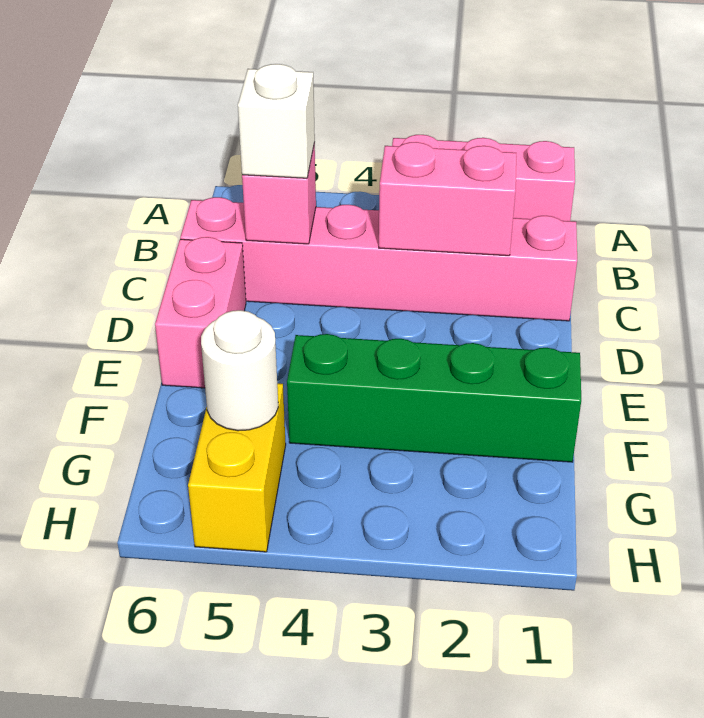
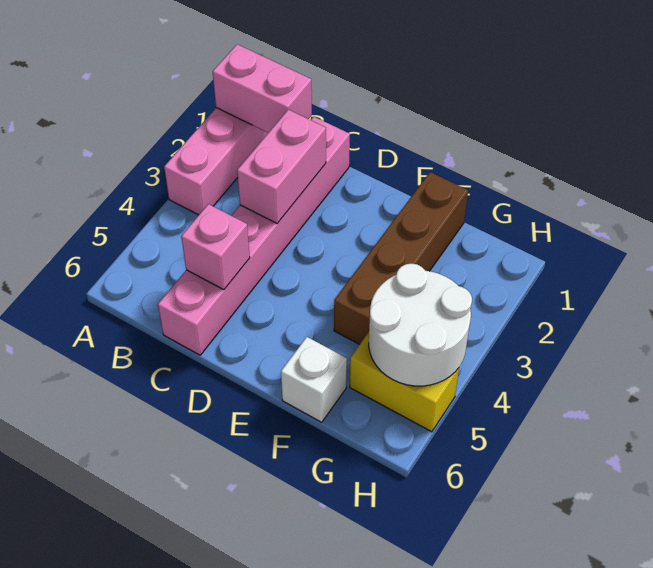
white brick C5 level 3 -> white brick F6 level 1
pink brick D6:E6 level 1 -> pink brick A1:B1 level 2
green brick F1:F4 level 1 -> brown brick F1:F4 level 1
white round brick G5 level 2 -> white round brick G4:H5 level 2

